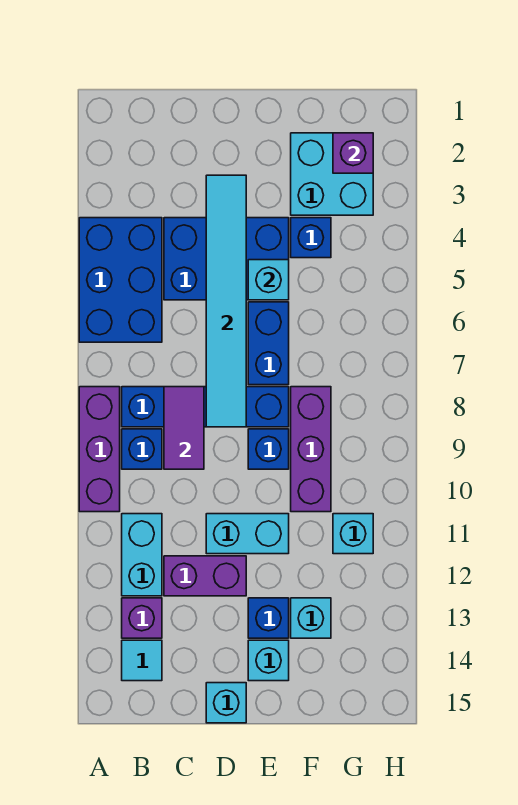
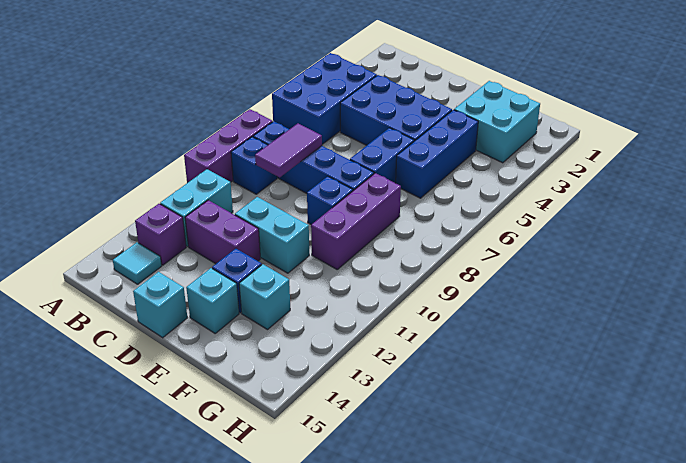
cyan tile D3:D8 level 2 -> none
cyan brick E5 level 2 -> none
blue brick F4 level 1 -> blue brick F4:F6 level 1
purple brick G2 level 2 -> none
cyan brick G11 level 1 -> none

